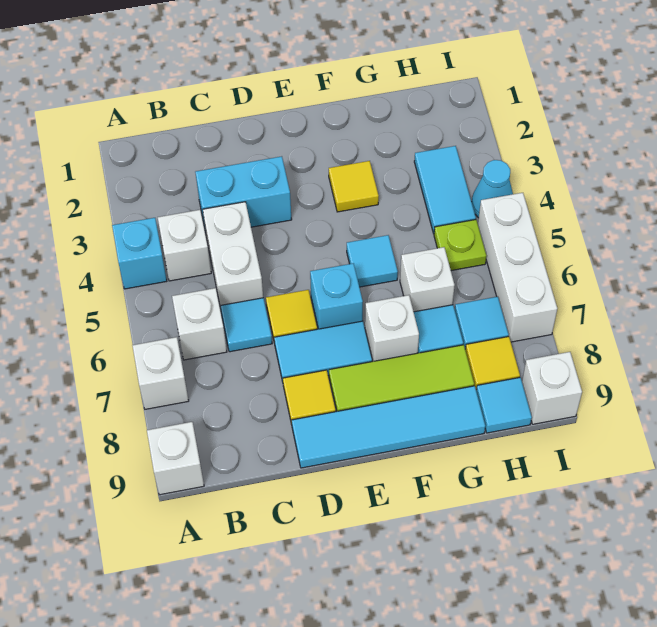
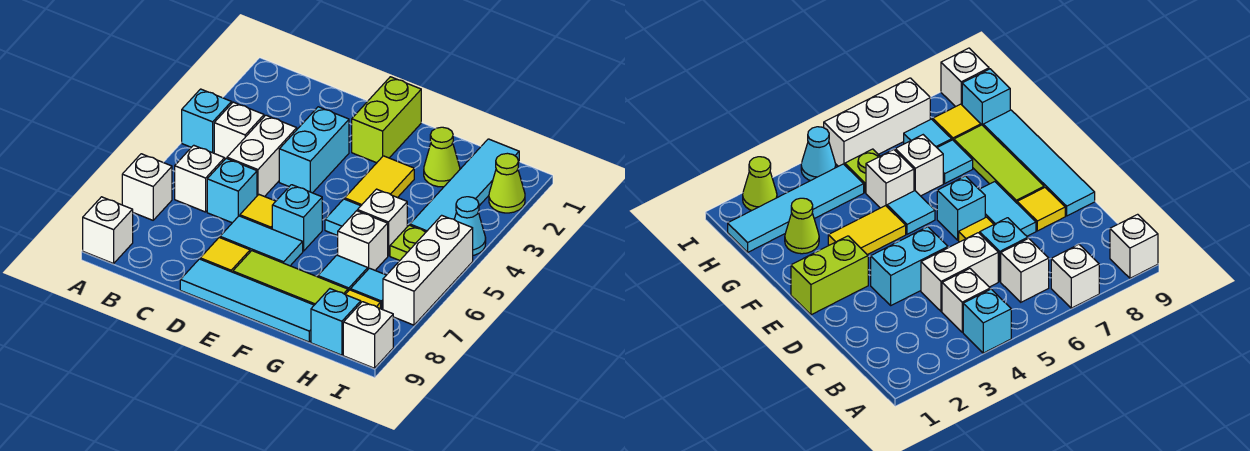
cyan brick C3:D3 level 1 -> cyan brick D3:D4 level 1
cyan tile C6 level 1 -> cyan brick C6 level 1
none -> lime brick E1:E2 level 1
yellow tile F3 level 1 -> yellow tile F3:F4 level 1
white brick F7 level 1 -> white brick G5 level 1
none -> lime cone G2 level 1
cyan tile H3:H4 level 1 -> cyan tile H1:H4 level 1
cyan tile H9 level 1 -> cyan brick H9 level 1
none -> lime cone I2 level 1

